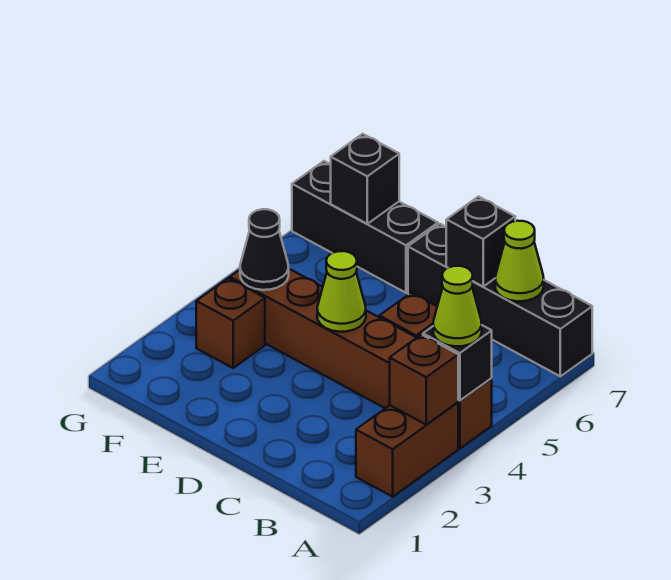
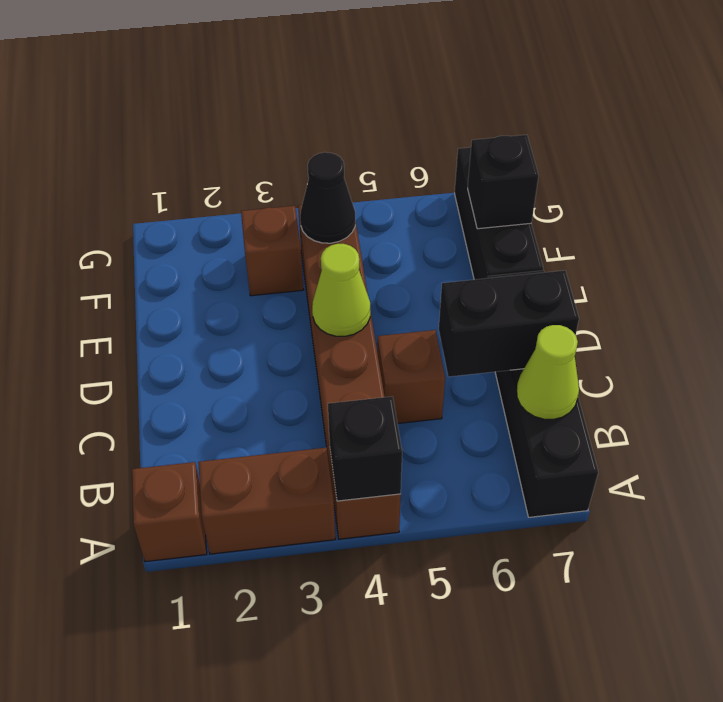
brown brick A3 level 2 -> brown brick A1 level 1
lime cone A4 level 3 -> none
black brick C7 level 2 -> black brick C6:C7 level 2

